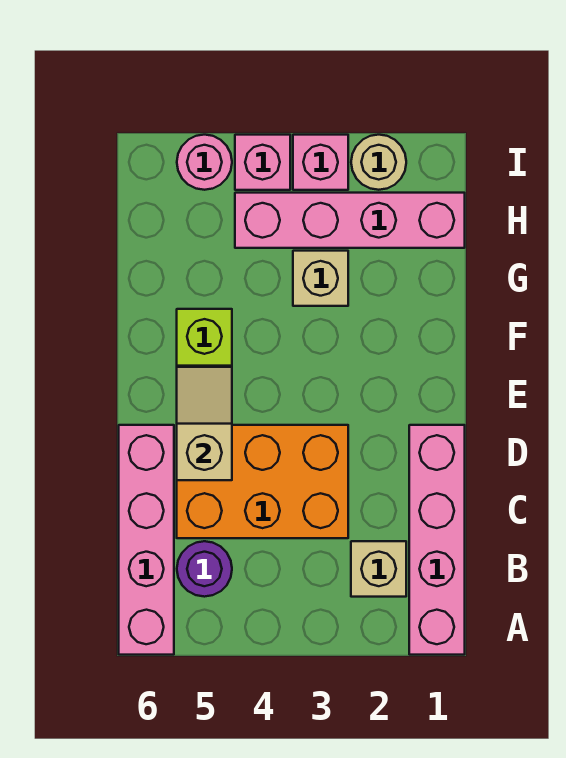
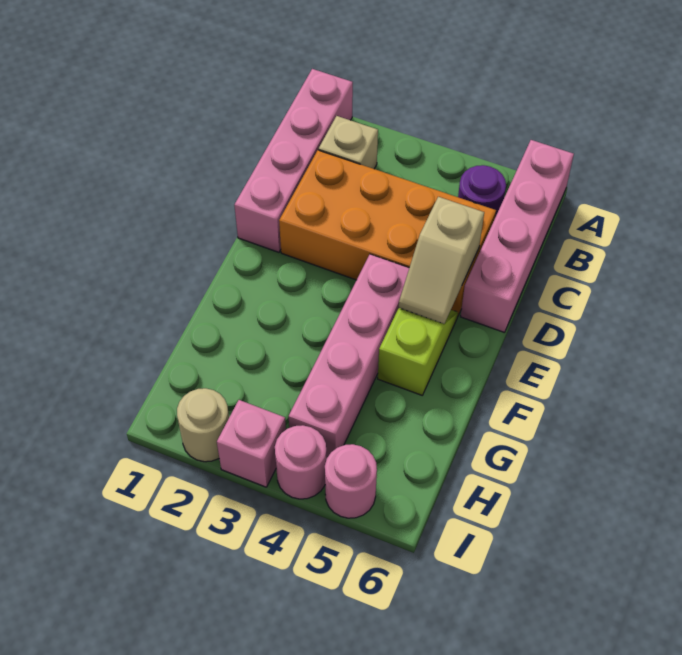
orange brick C3:D5 level 1 -> orange brick C2:D5 level 1
tan brick G3 level 1 -> none
pink brick H1:H4 level 1 -> pink brick E4:H4 level 1
pink brick I4 level 1 -> pink round brick I4 level 1

